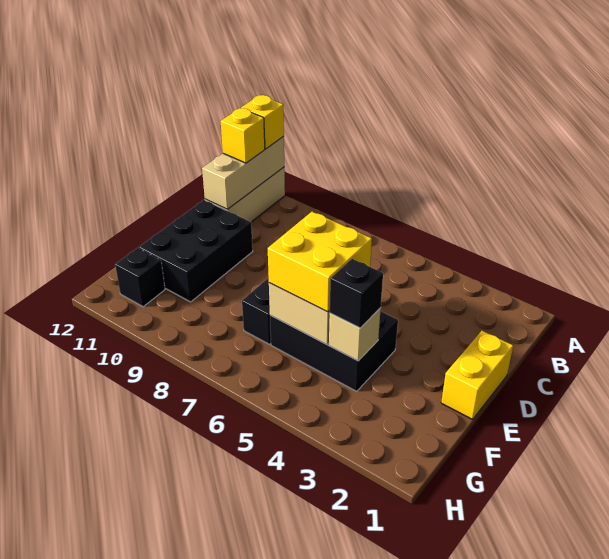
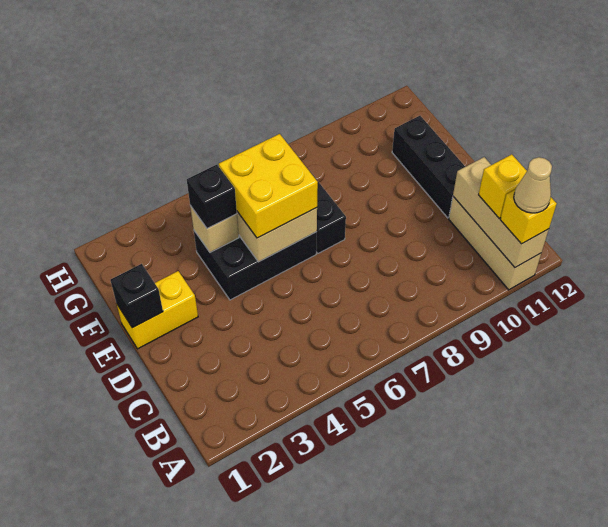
none -> tan cone A11 level 4
yellow brick D1:E1 level 1 -> yellow brick E1:E2 level 1
black brick D10:F11 level 1 -> black brick D11:F11 level 1
black brick G11 level 1 -> black brick E1 level 2

